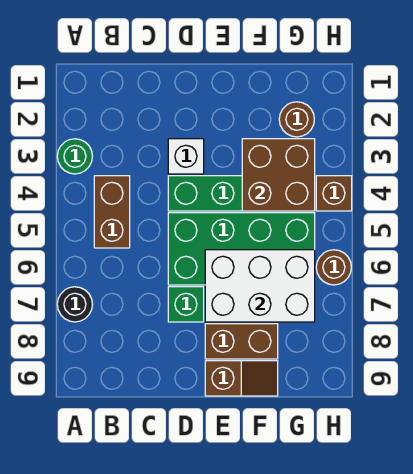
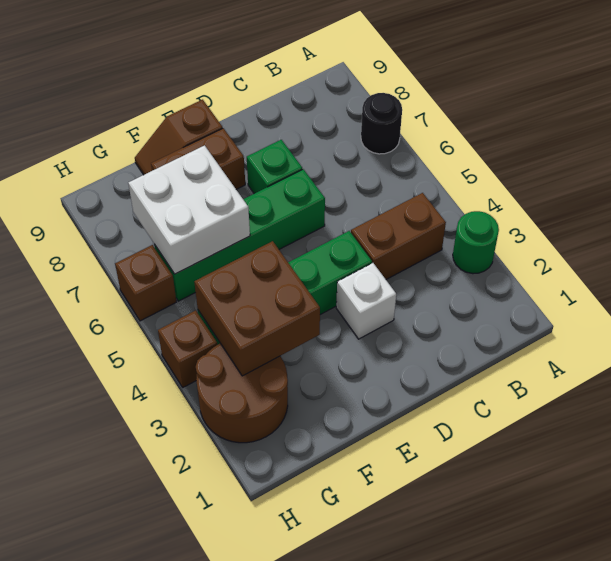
brown brick B4:B5 level 1 -> brown brick B4:C4 level 1
green brick D5:G6 level 1 -> green brick D6:G6 level 1
white brick E6:G7 level 2 -> white brick F6:G7 level 2
brown round brick G2 level 1 -> brown round brick G2:H3 level 1
brown round brick H6 level 1 -> brown brick H6 level 1

